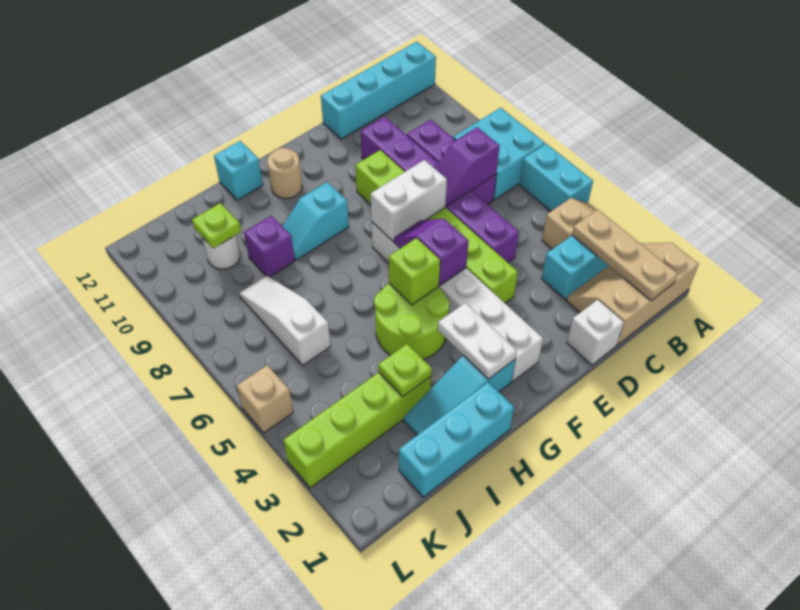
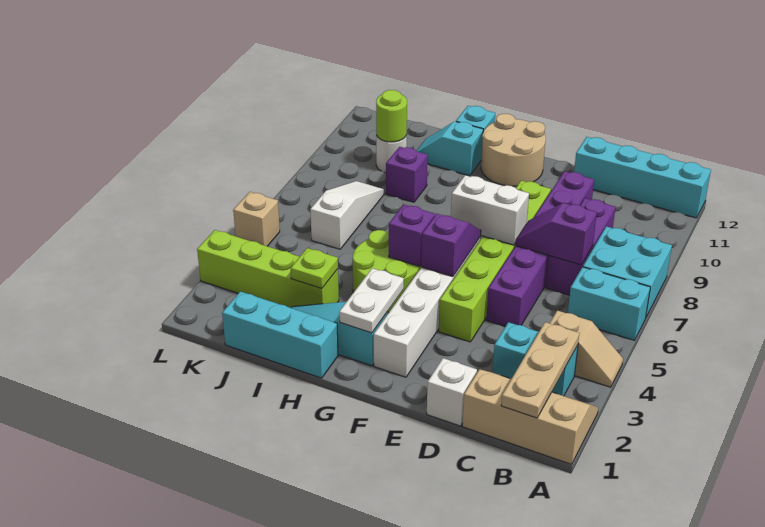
cyan brick A5:A6 level 1 -> cyan brick A6:B6 level 1
lime brick G5 level 2 -> purple brick G5 level 2
cyan slope G9:H9 level 1 top G -> cyan slope H11:I11 level 1 top H
tan round brick G11 level 1 -> tan round brick F11:G12 level 1
lime plate J10 level 2 -> lime round brick J10 level 2

